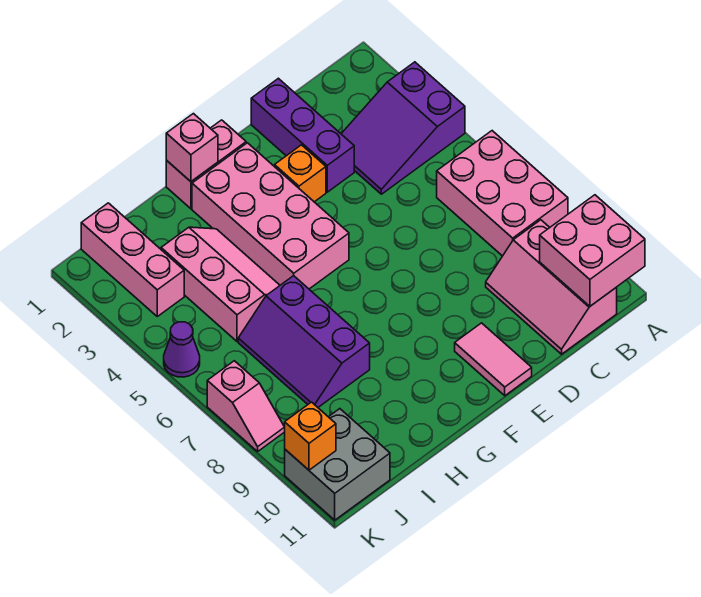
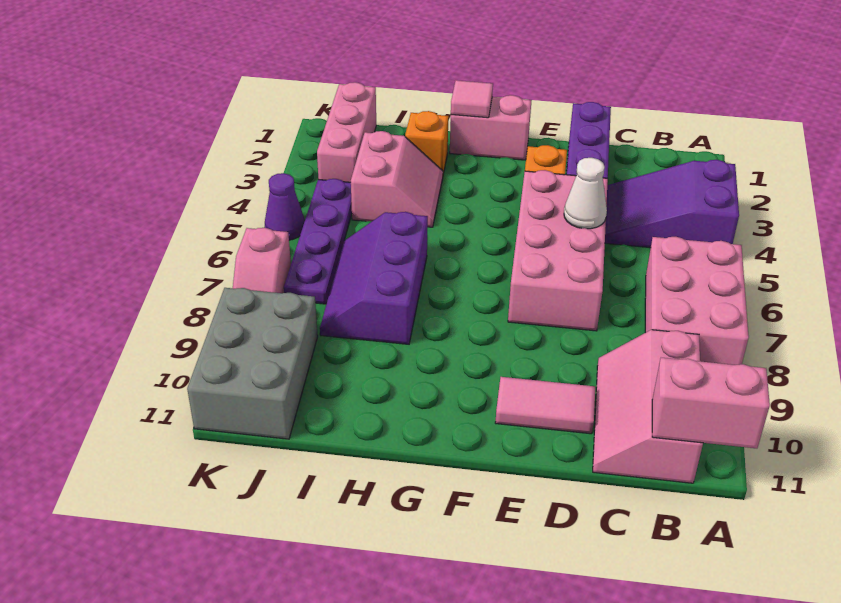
pink brick A10:B11 level 2 -> pink brick A11:B11 level 2
none -> white cone D5 level 2
pink tile E10:E11 level 1 -> pink tile D10:E10 level 1
pink brick F2:G5 level 1 -> pink brick D4:E7 level 1
pink brick G1 level 2 -> pink tile G1 level 2
pink slope H3:I5 level 1 top I -> pink slope H3:I4 level 1 top I
none -> purple plate J4:J7 level 1
grey brick J10:K11 level 1 -> grey brick J9:K11 level 1
orange brick K10 level 2 -> orange brick H2 level 1

